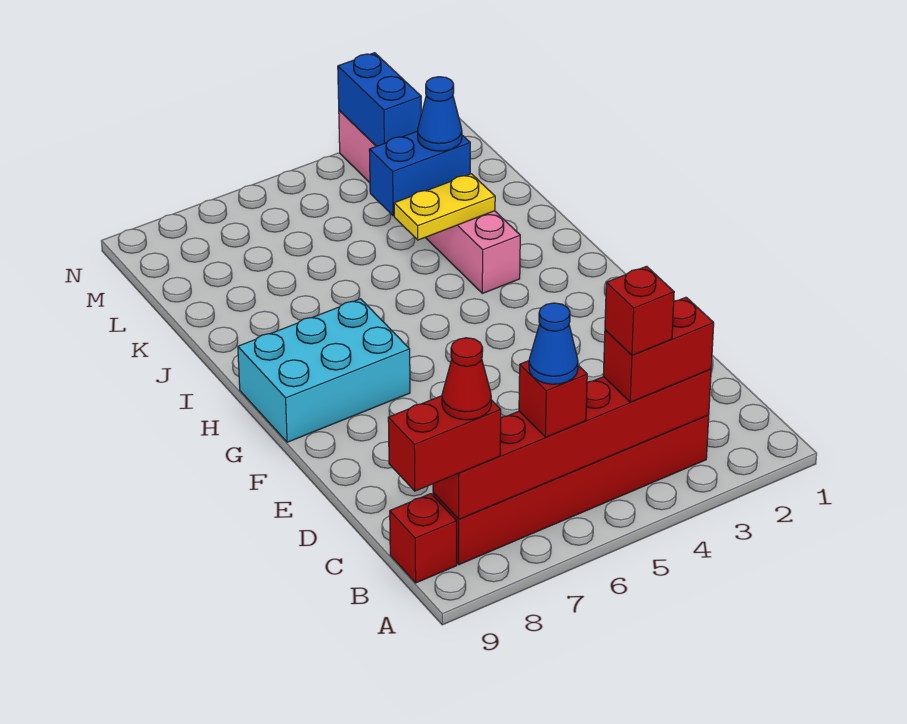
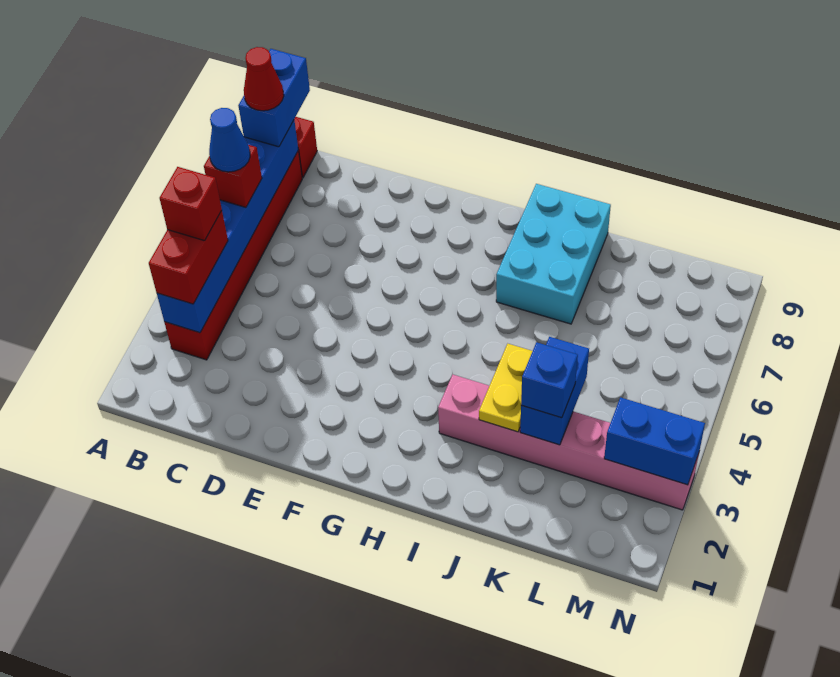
red brick B3:B8 level 2 -> blue brick B3:B8 level 2
red brick B8:B9 level 3 -> blue brick B8:B9 level 3
cyan brick G7:H9 level 1 -> cyan brick I7:J9 level 1
blue cone K3 level 3 -> blue brick K3 level 3

